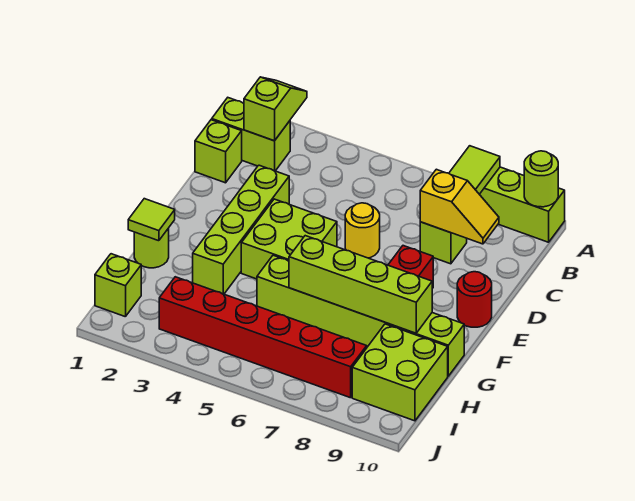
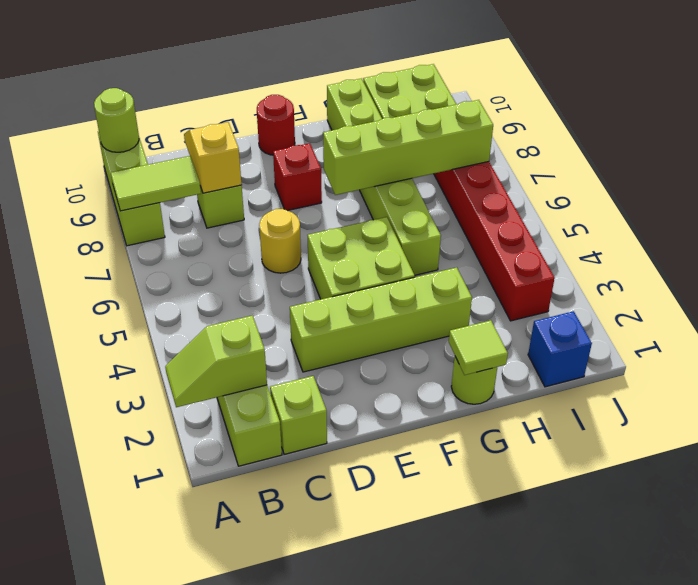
lime brick G6:G9 level 2 -> lime brick F7:I7 level 2
lime brick I1 level 1 -> blue brick I1 level 1

